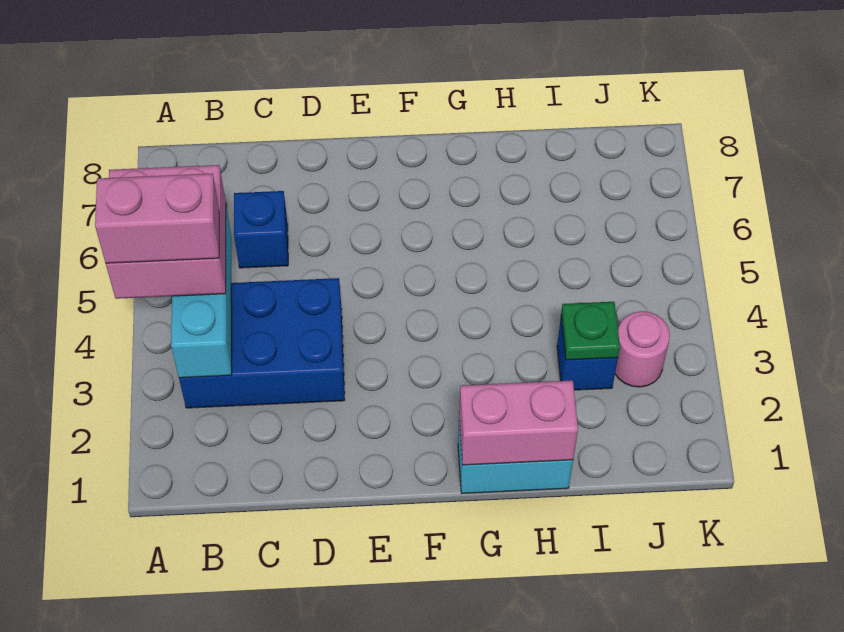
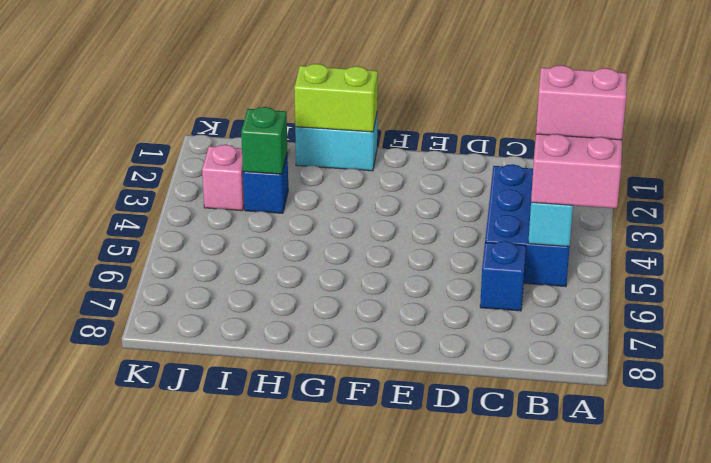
blue brick B3:D4 level 1 -> blue brick B3:C5 level 1
pink brick G1:H1 level 2 -> lime brick G1:H1 level 2
green plate I3 level 2 -> green brick I3 level 2
pink round brick J3 level 1 -> pink brick J3 level 1

